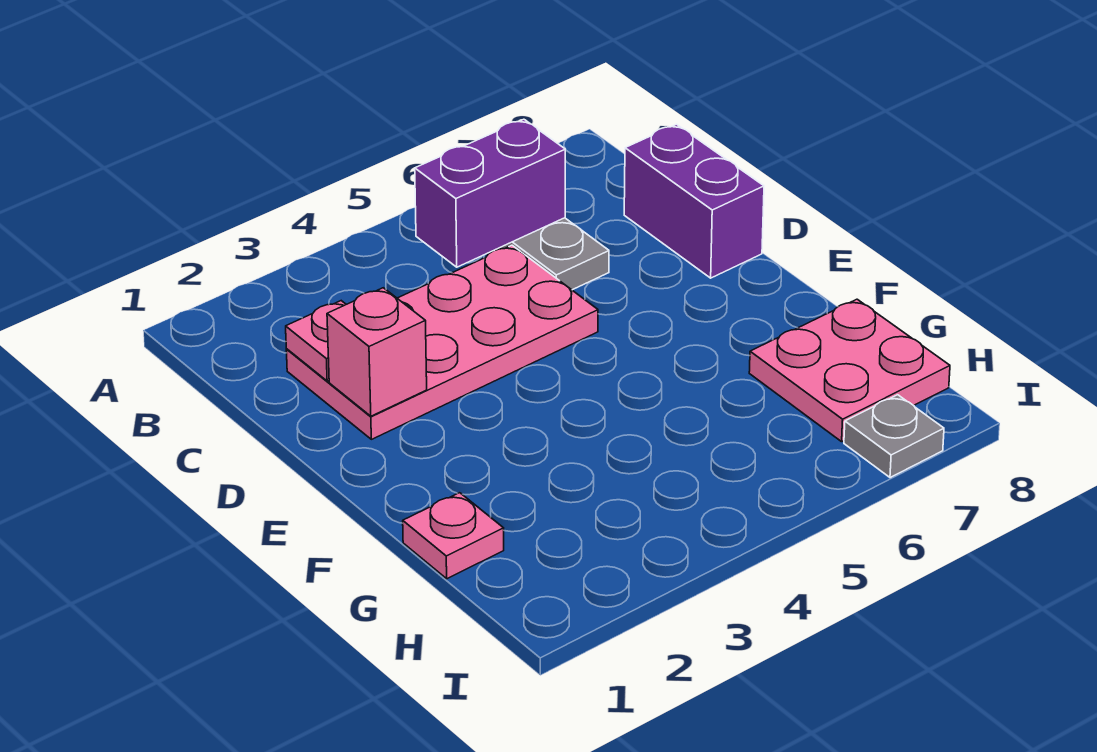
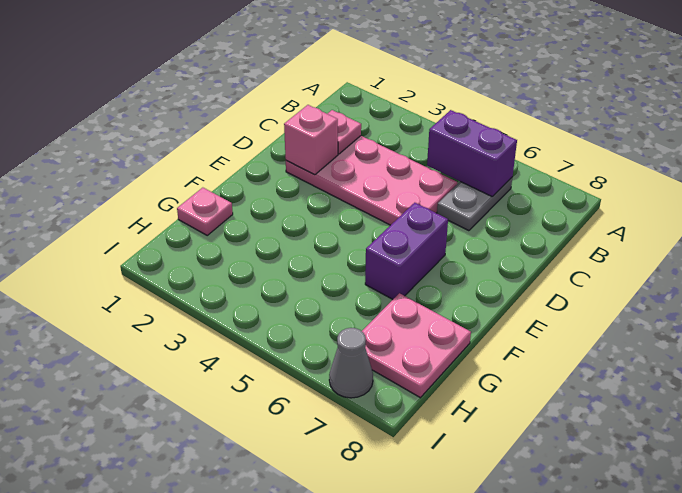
purple brick C8:D8 level 1 -> purple brick E6:F6 level 1
grey plate I7 level 1 -> grey cone I7 level 1

